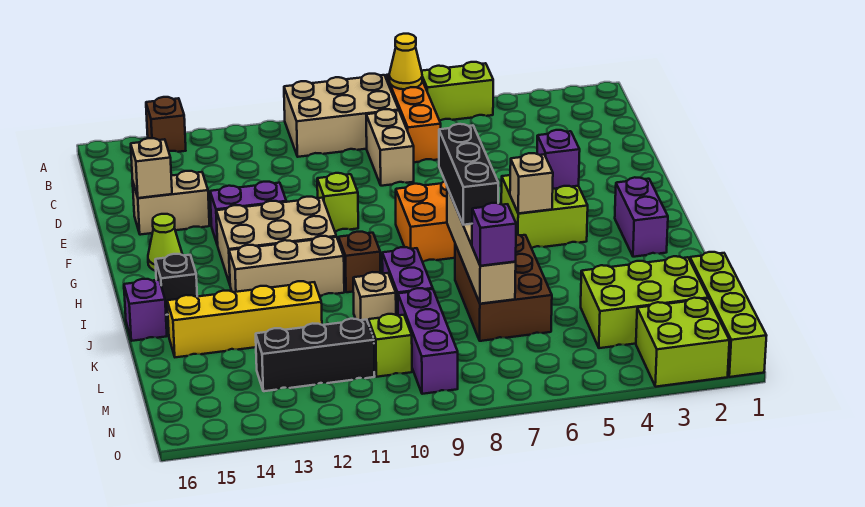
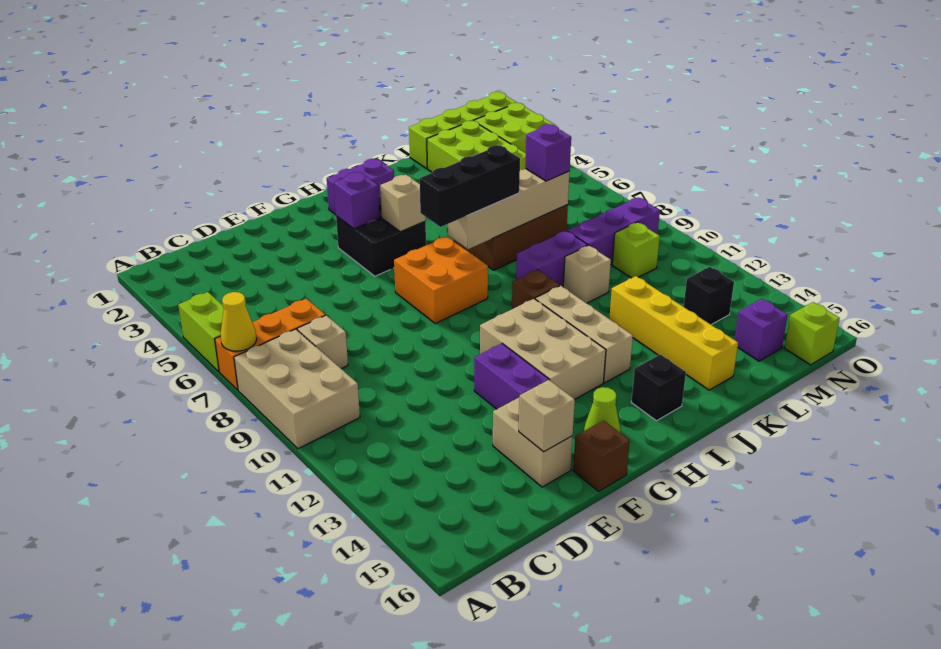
brown brick A14 level 1 -> brown brick F16 level 1
tan brick C8:D8 level 1 -> tan brick C8 level 1
lime brick F10 level 1 -> lime brick N16 level 1
lime brick G4:H5 level 1 -> black brick G4:H5 level 1
purple brick J16 level 1 -> purple brick M15 level 1
black brick M11:M13 level 1 -> black brick M13 level 1

